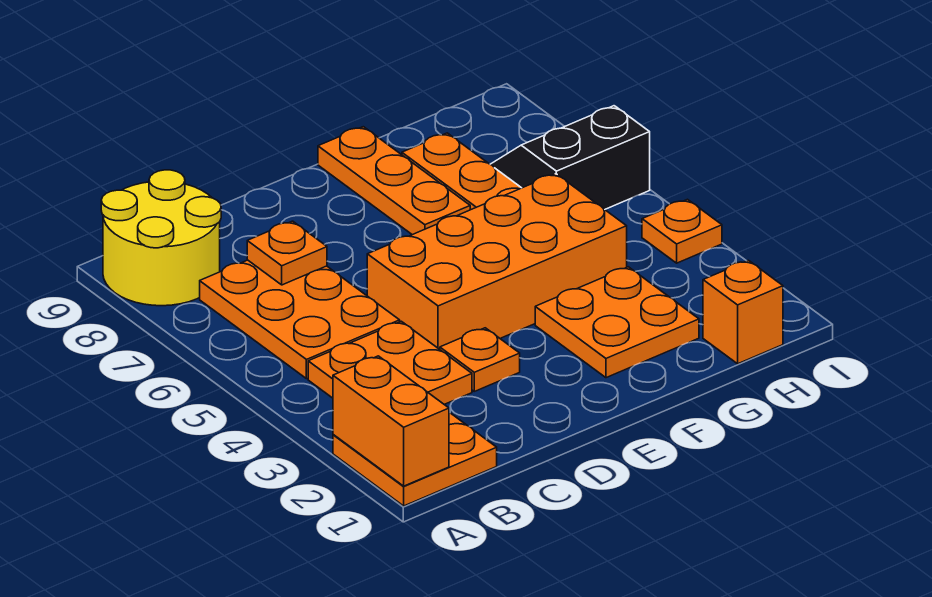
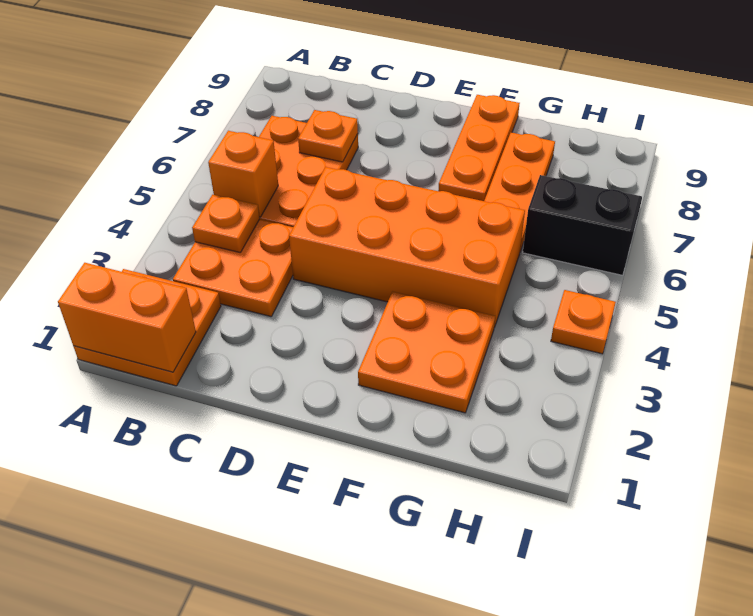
orange brick A1:A2 level 2 -> orange brick A1:B1 level 2
yellow round brick A8:B9 level 1 -> none
orange plate D3 level 1 -> orange plate B4 level 2
orange brick H1 level 1 -> orange brick B5 level 2

